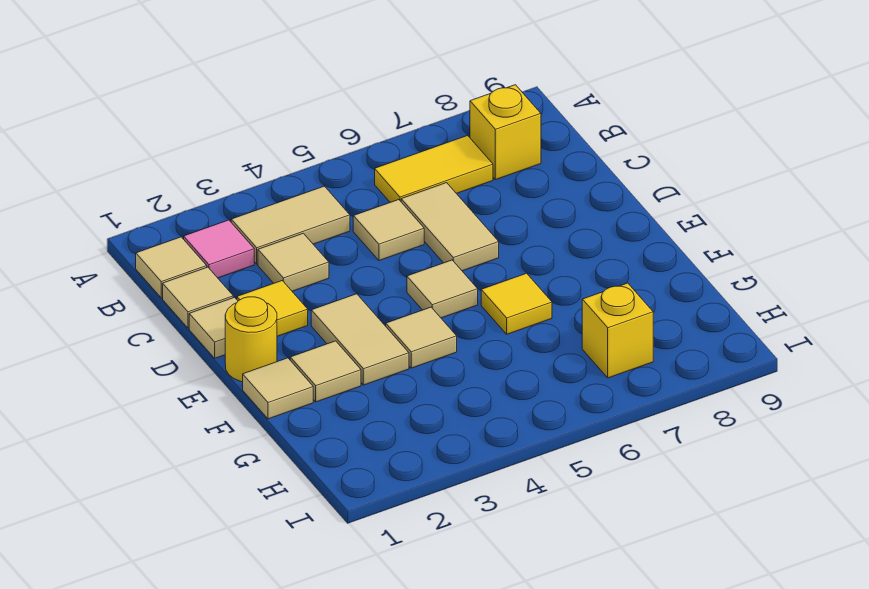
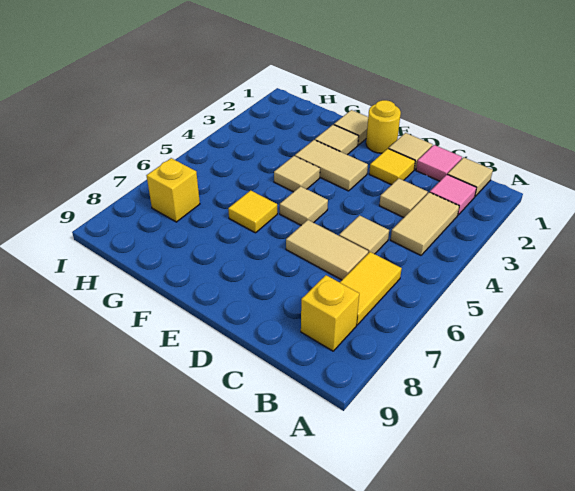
tan tile C1 level 1 -> pink tile C1 level 1

